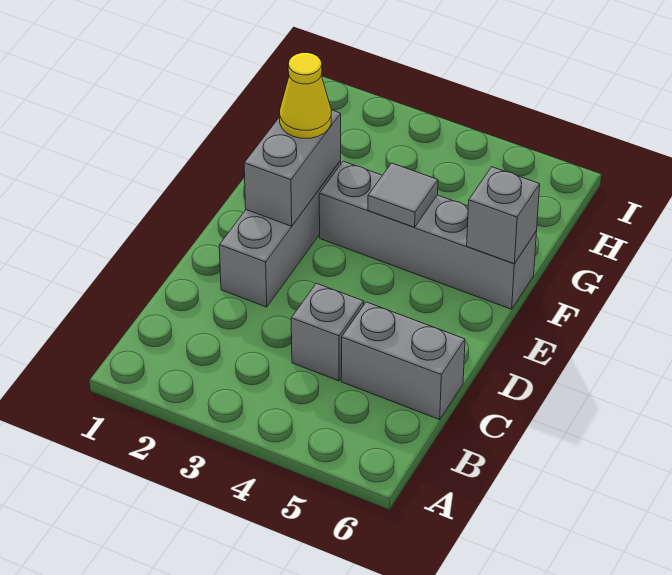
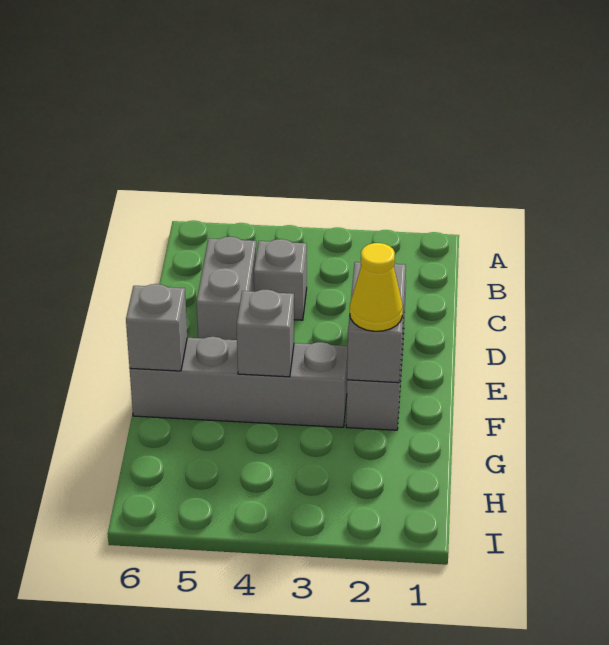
grey brick C5:C6 level 1 -> grey brick C5:D5 level 1
grey tile F4 level 2 -> grey brick F4 level 2

